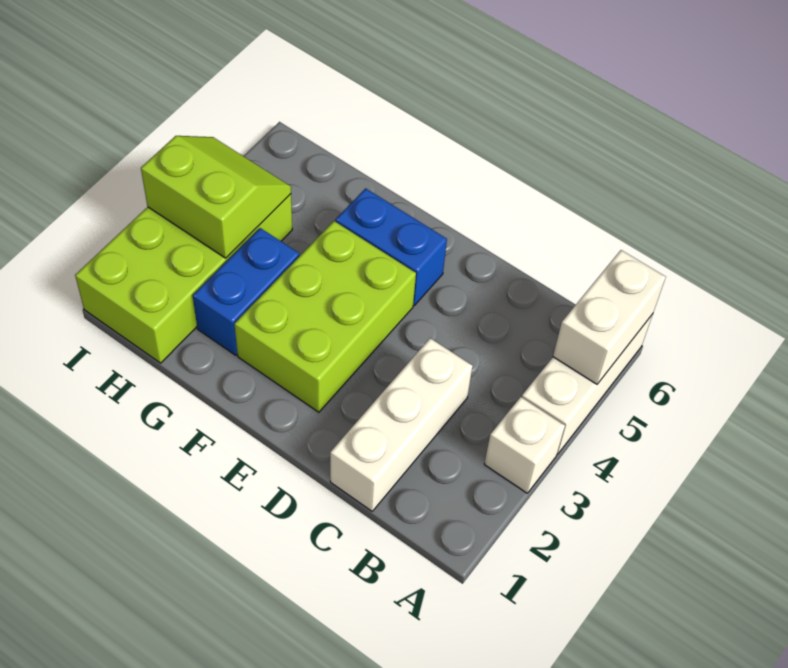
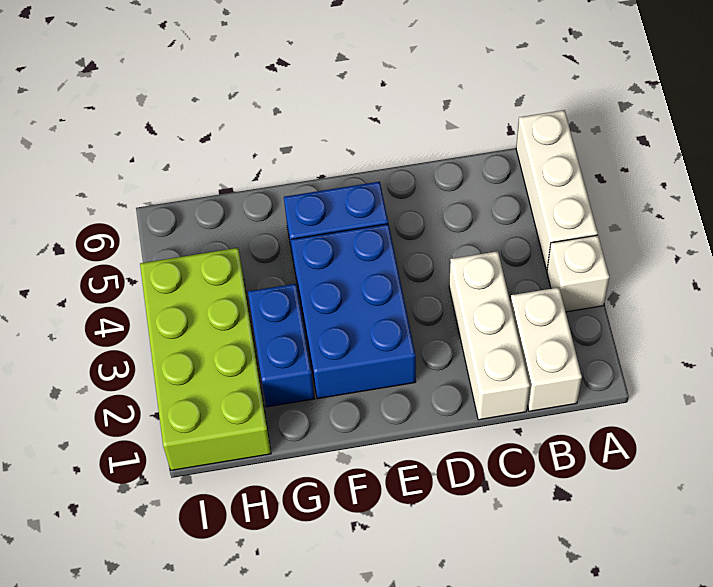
white brick A5:A6 level 2 -> white brick B1:B2 level 1
lime brick E2:F4 level 1 -> blue brick E2:F4 level 1
lime slope H3:I4 level 2 top 3 -> none

